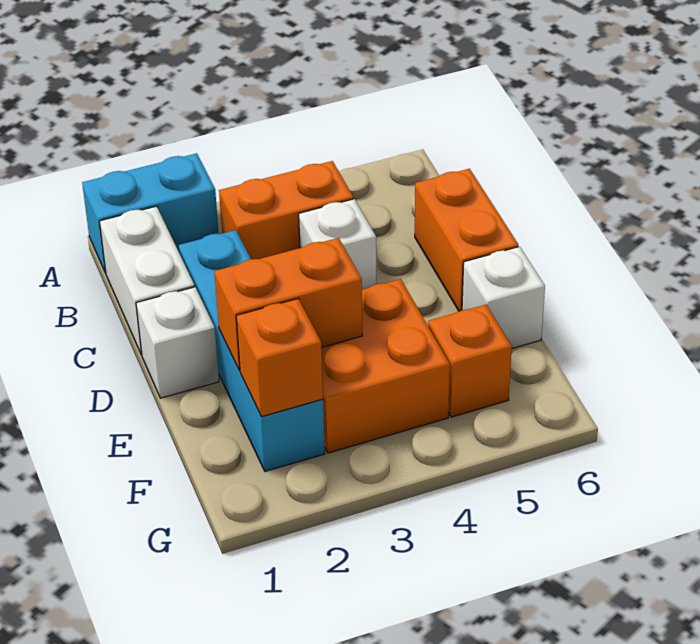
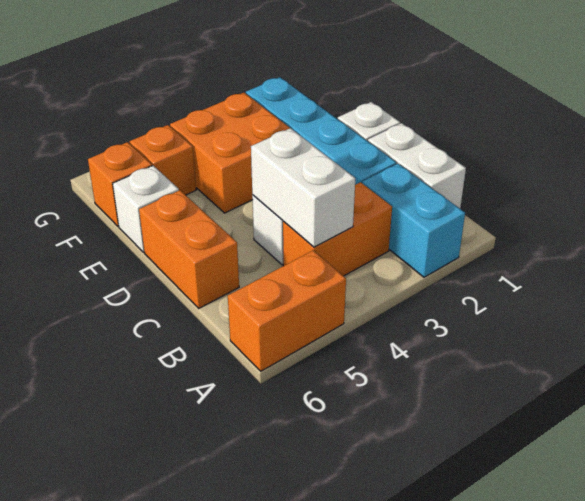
cyan brick A1:A2 level 1 -> cyan brick A2:B2 level 1
none -> white brick B4:C4 level 2
orange brick E2:E3 level 2 -> orange brick A5:A6 level 1
orange brick F2 level 2 -> orange brick F6 level 1

